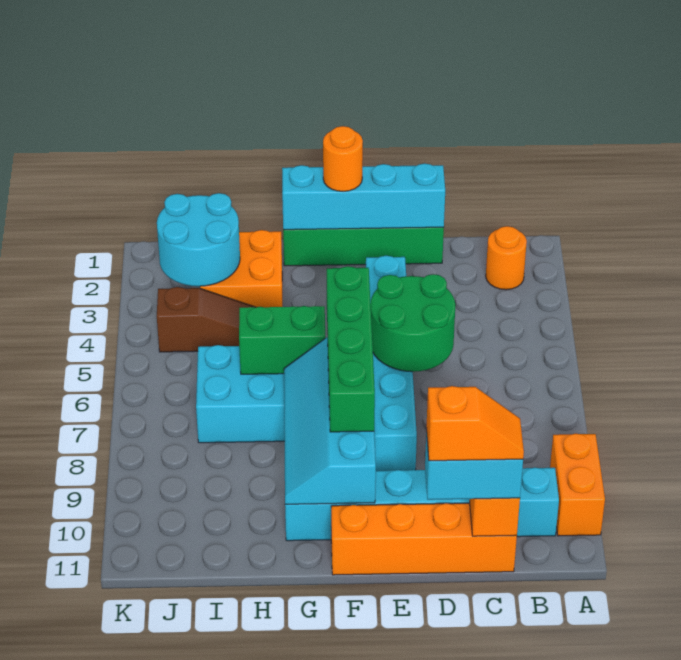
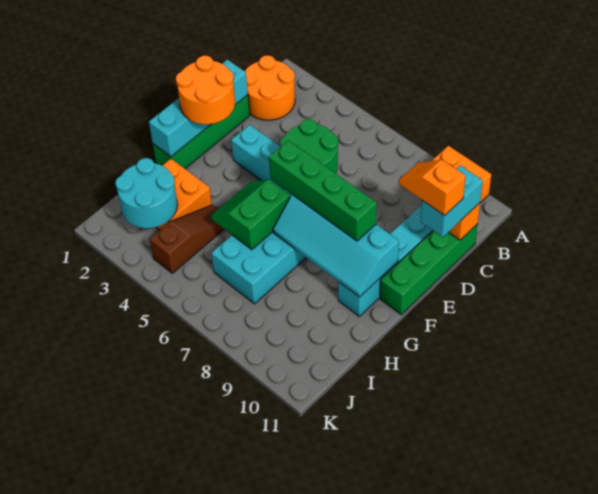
orange round brick B2 level 1 -> orange round brick B1:C2 level 1
orange brick C11:F11 level 1 -> green brick C11:F11 level 1
orange slope C11:D11 level 4 top D -> orange slope D10:D11 level 4 top 11
orange round brick F1 level 3 -> orange round brick E1:F2 level 3

